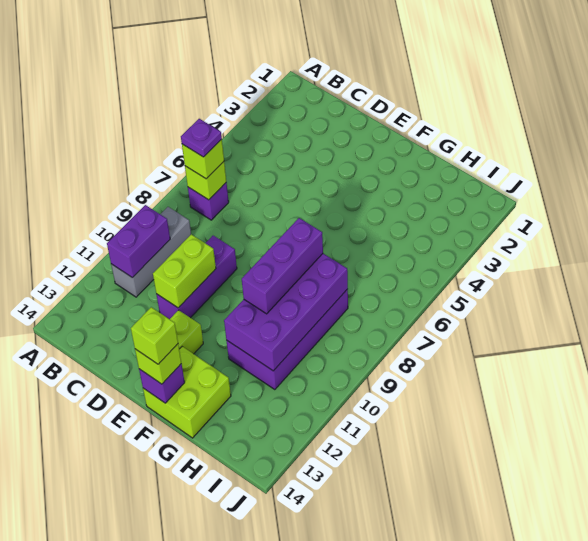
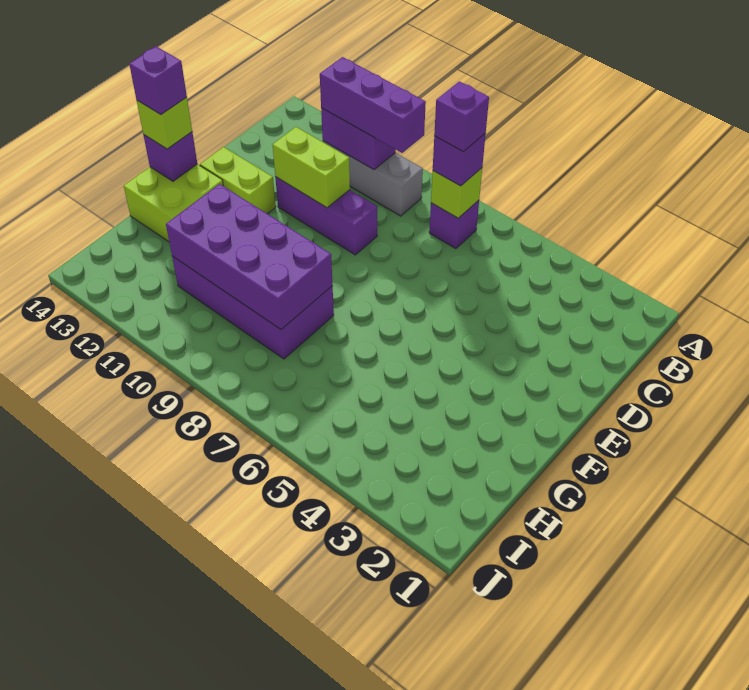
lime brick B7 level 3 -> purple brick B7 level 3
purple plate B7 level 4 -> purple brick B7 level 4
lime brick F14 level 4 -> purple brick F14 level 4
purple brick G8:G10 level 3 -> purple brick B9:B11 level 3

